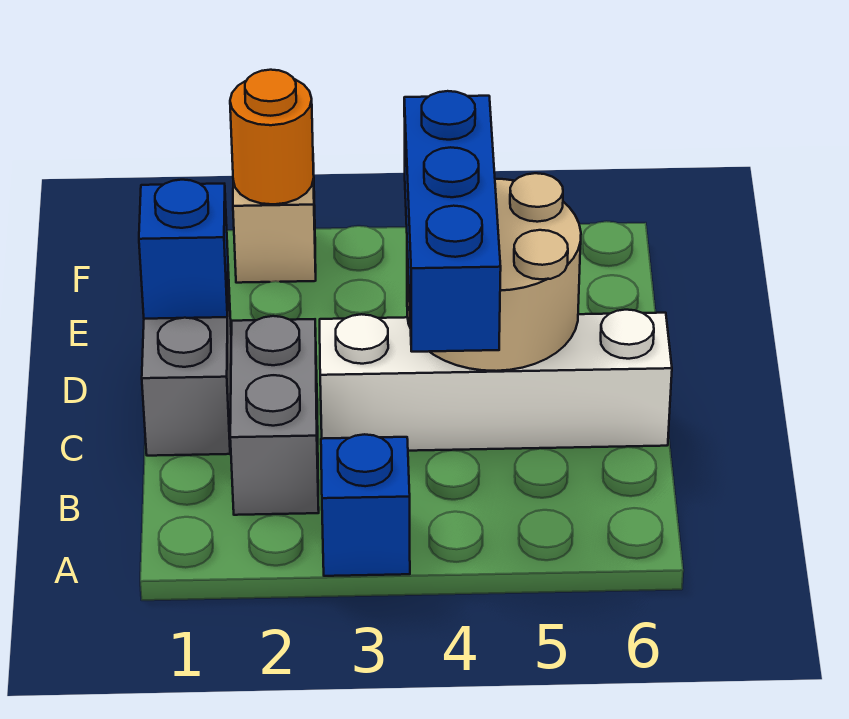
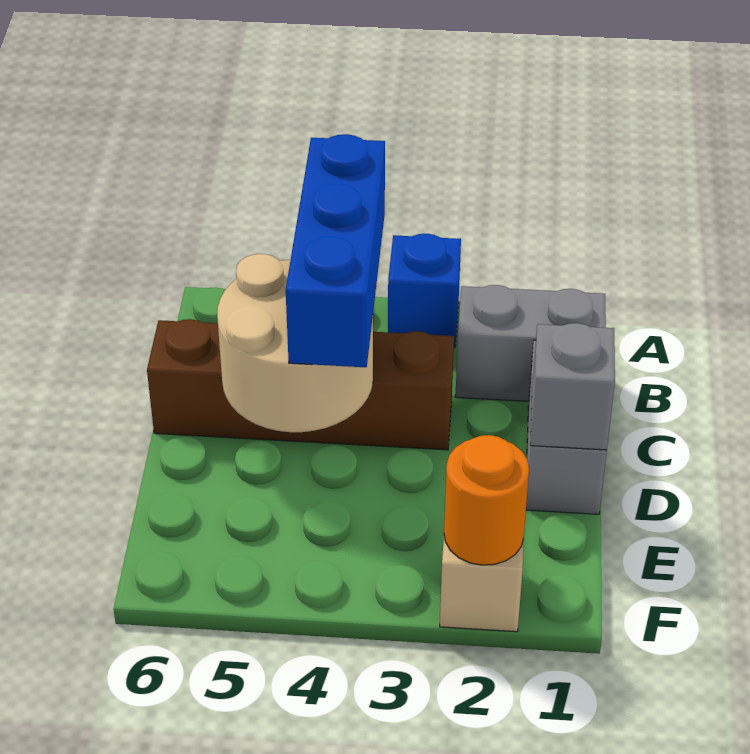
grey brick B2:C2 level 1 -> grey brick B1:B2 level 1
white brick C3:C6 level 1 -> brown brick C3:C6 level 1
blue brick D1 level 2 -> grey brick D1 level 2

